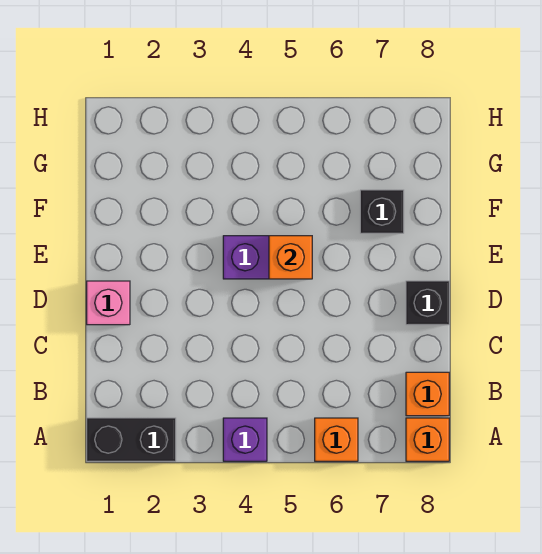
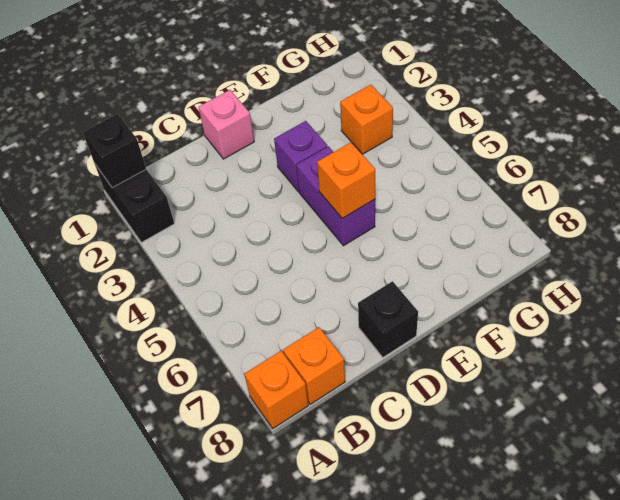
purple brick A4 level 1 -> purple brick E3 level 1
orange brick A6 level 1 -> orange brick G3 level 1
black brick F7 level 1 -> black brick A1 level 2

